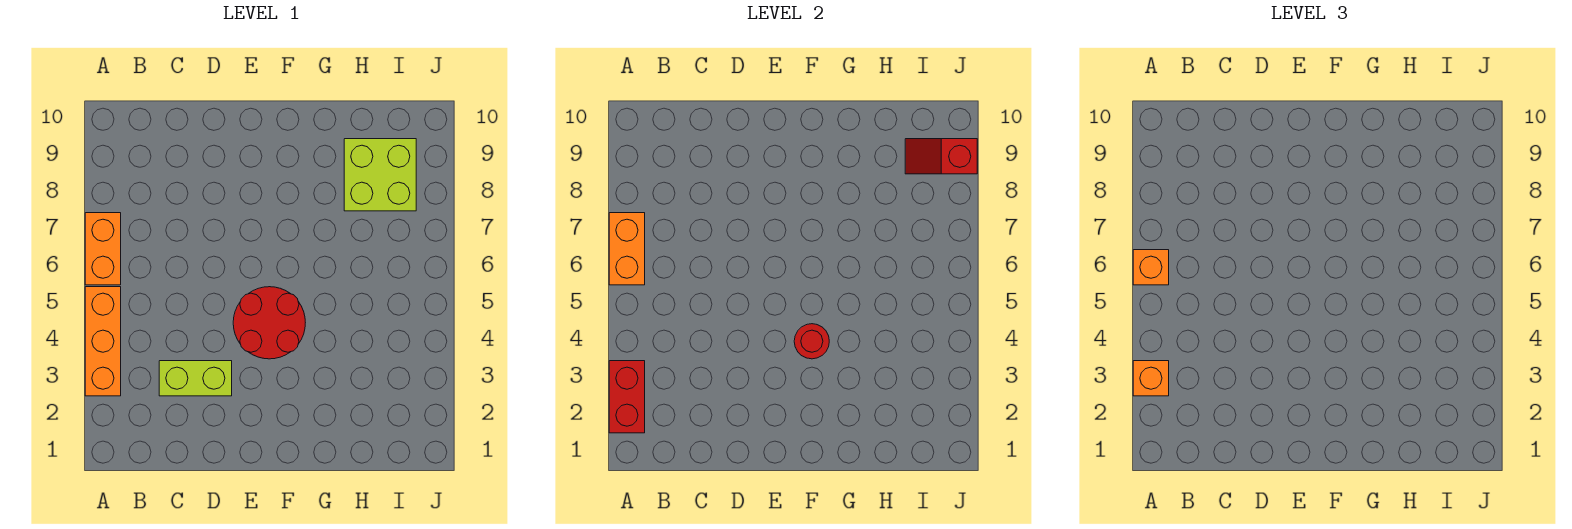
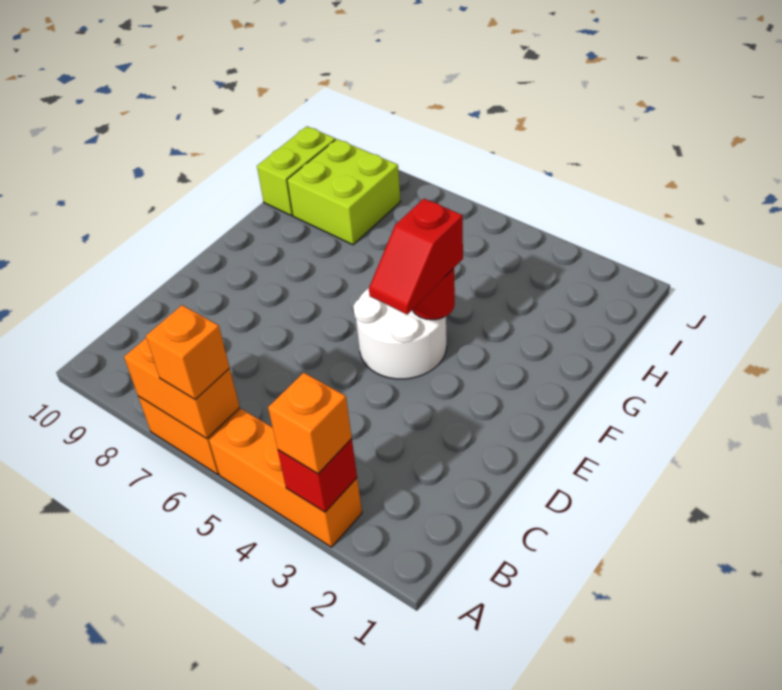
red brick A2:A3 level 2 -> red brick A3 level 2
lime brick C3:D3 level 1 -> lime brick H10:I10 level 1
red round brick E4:F5 level 1 -> white round brick E4:F5 level 1
red slope I9:J9 level 2 top J -> red slope E4:F4 level 3 top F

